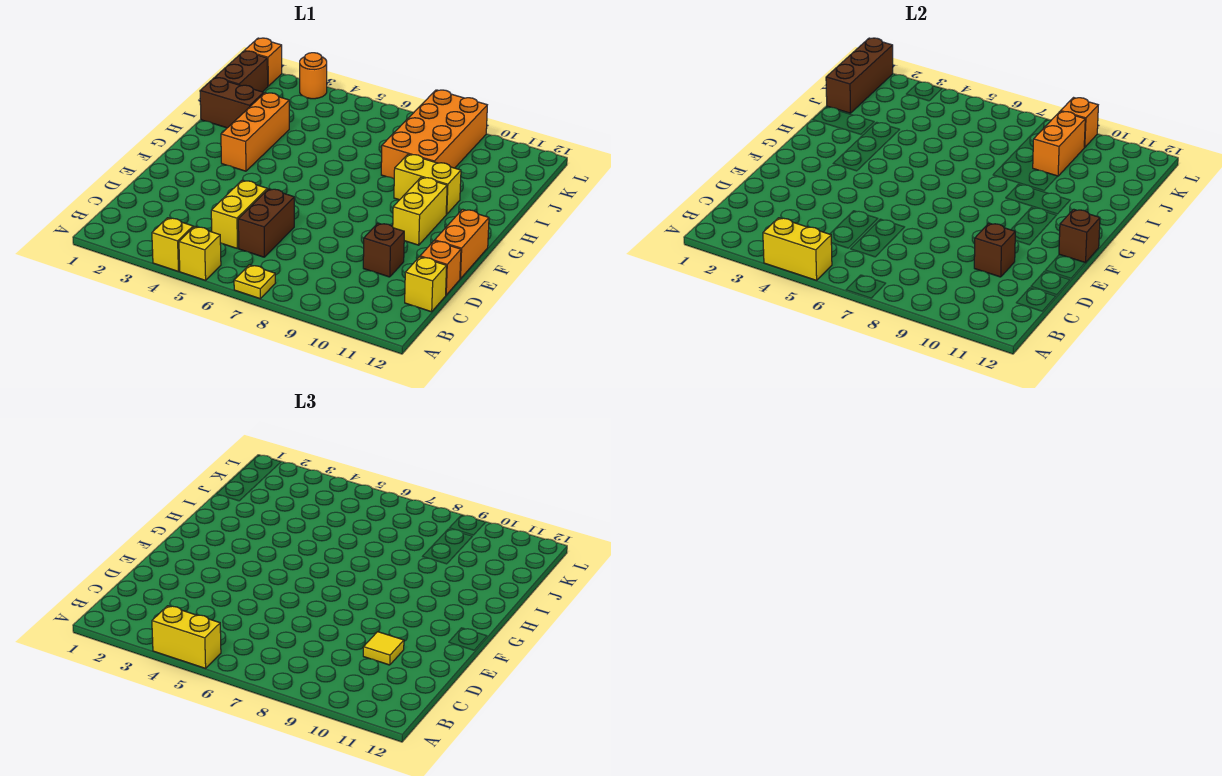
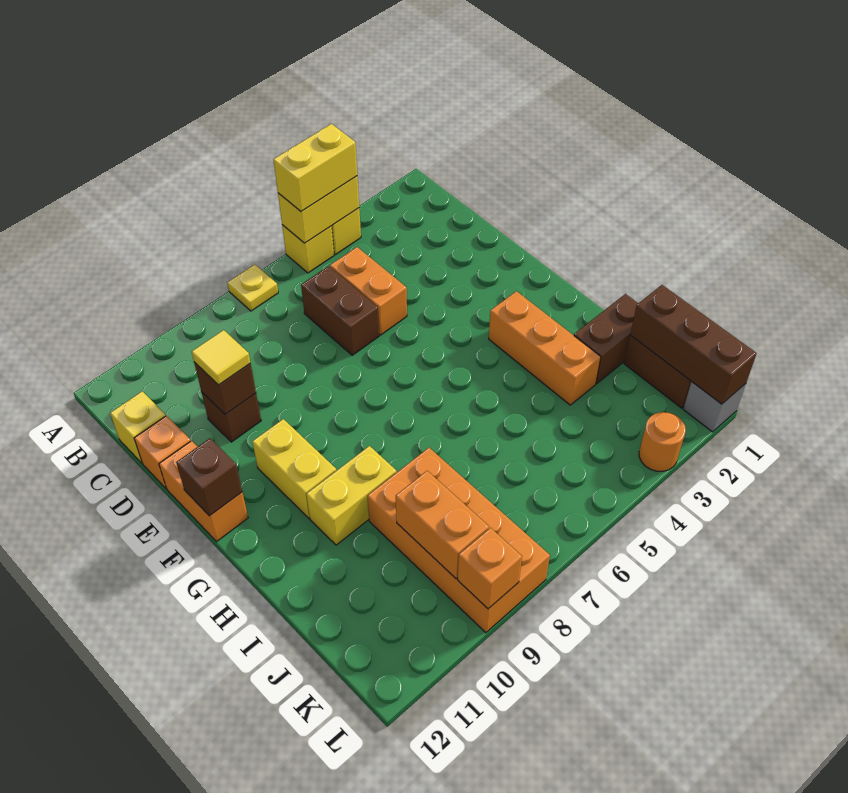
yellow brick C5:D5 level 1 -> orange brick C5:D5 level 1
orange brick L1 level 1 -> grey brick L1 level 1

